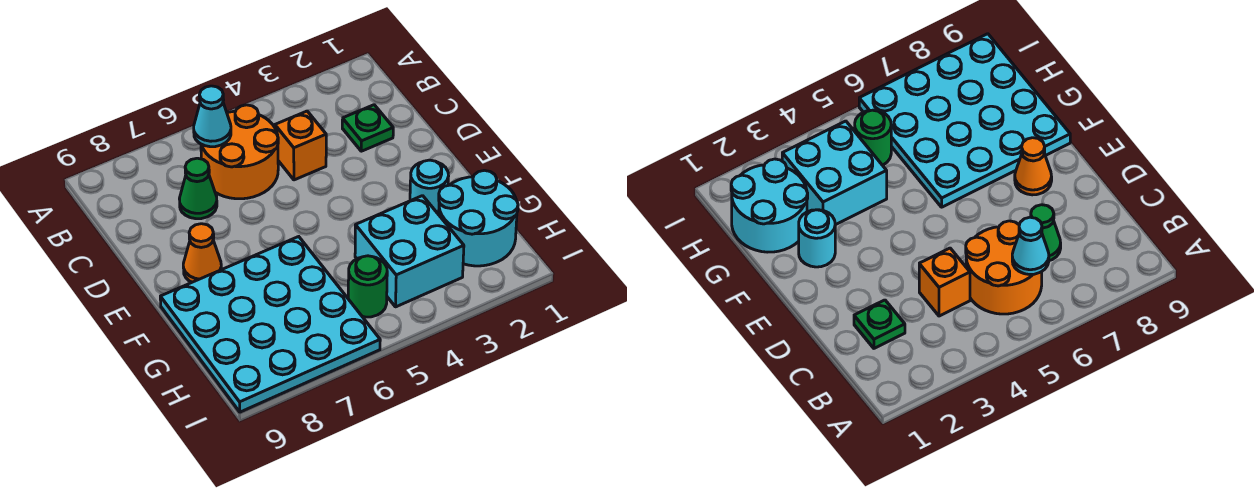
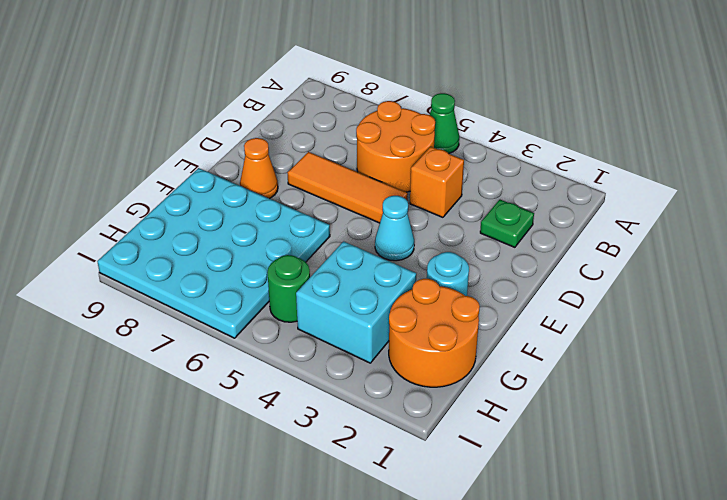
cyan cone B6 level 2 -> cyan cone E4 level 1
green cone C7 level 1 -> green cone A5 level 1
none -> orange tile D5:D7 level 1
cyan round brick G1:H2 level 1 -> orange round brick G1:H2 level 1

